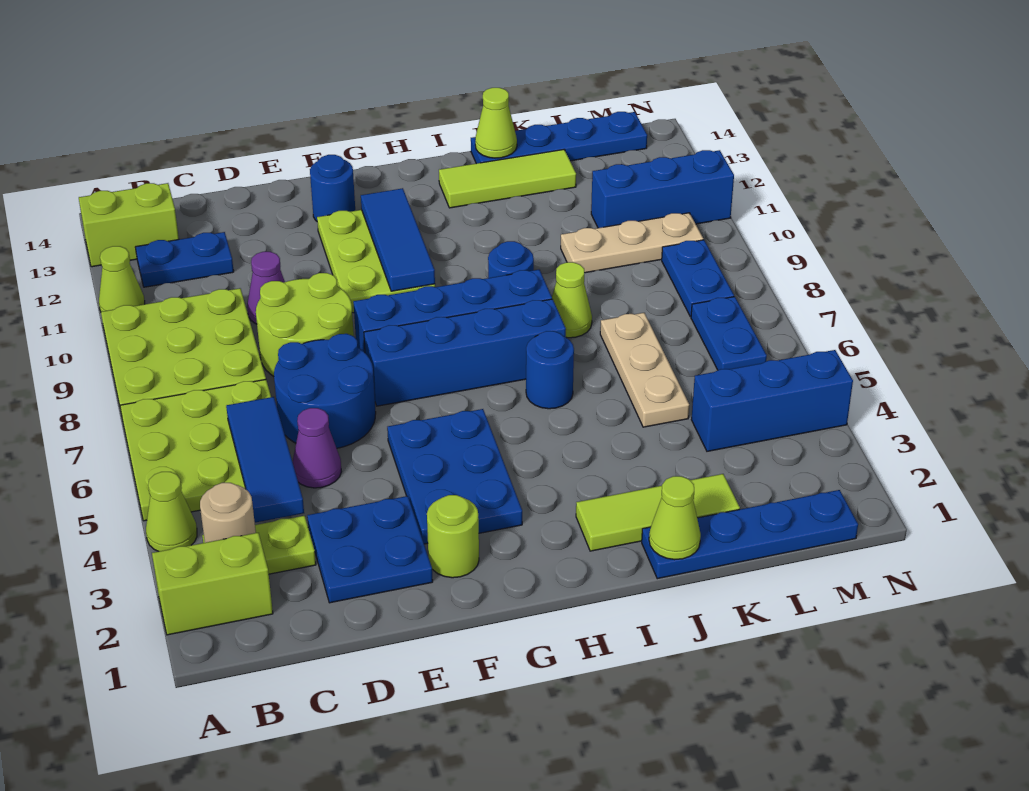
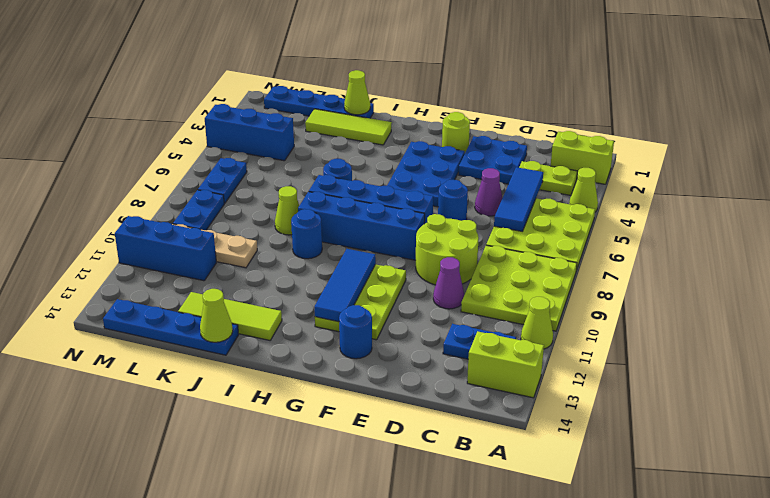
tan round brick B3 level 2 -> none
blue round brick D6:E7 level 1 -> blue round brick E6 level 1
tan plate K5:K7 level 1 -> none

